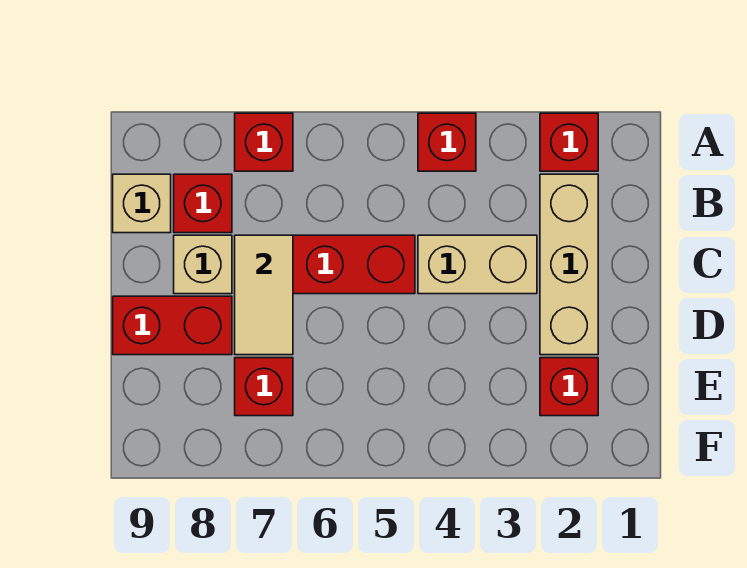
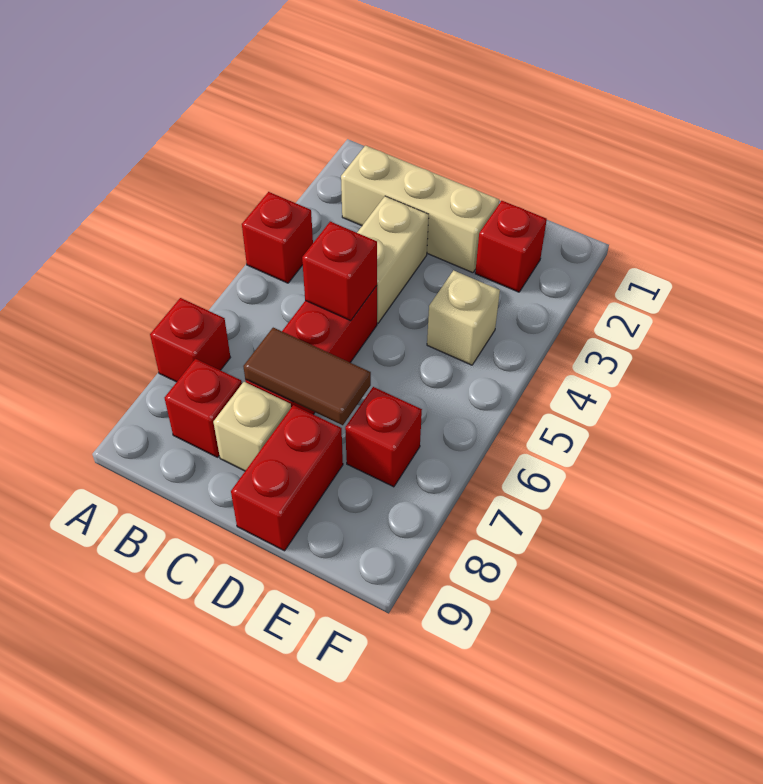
red brick A2 level 1 -> red brick C5 level 2
tan brick B9 level 1 -> tan brick E4 level 1
tan tile C7:D7 level 2 -> brown tile C7:D7 level 2

